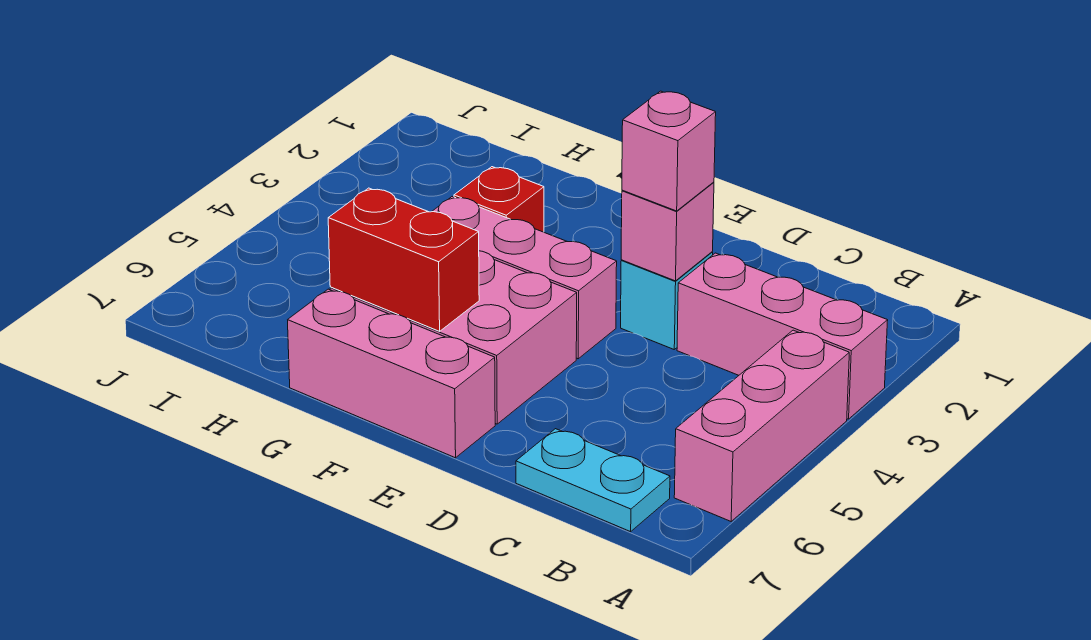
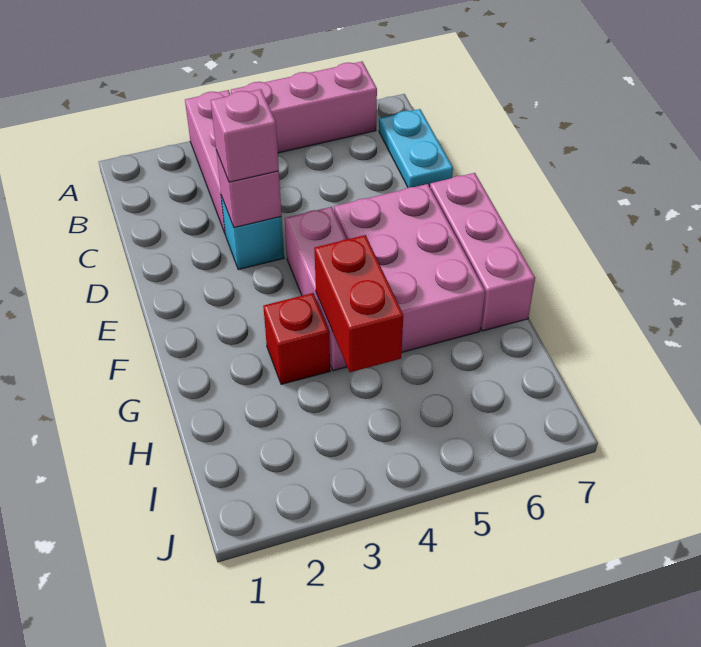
red brick F6:G6 level 2 -> red brick G4:H4 level 2

